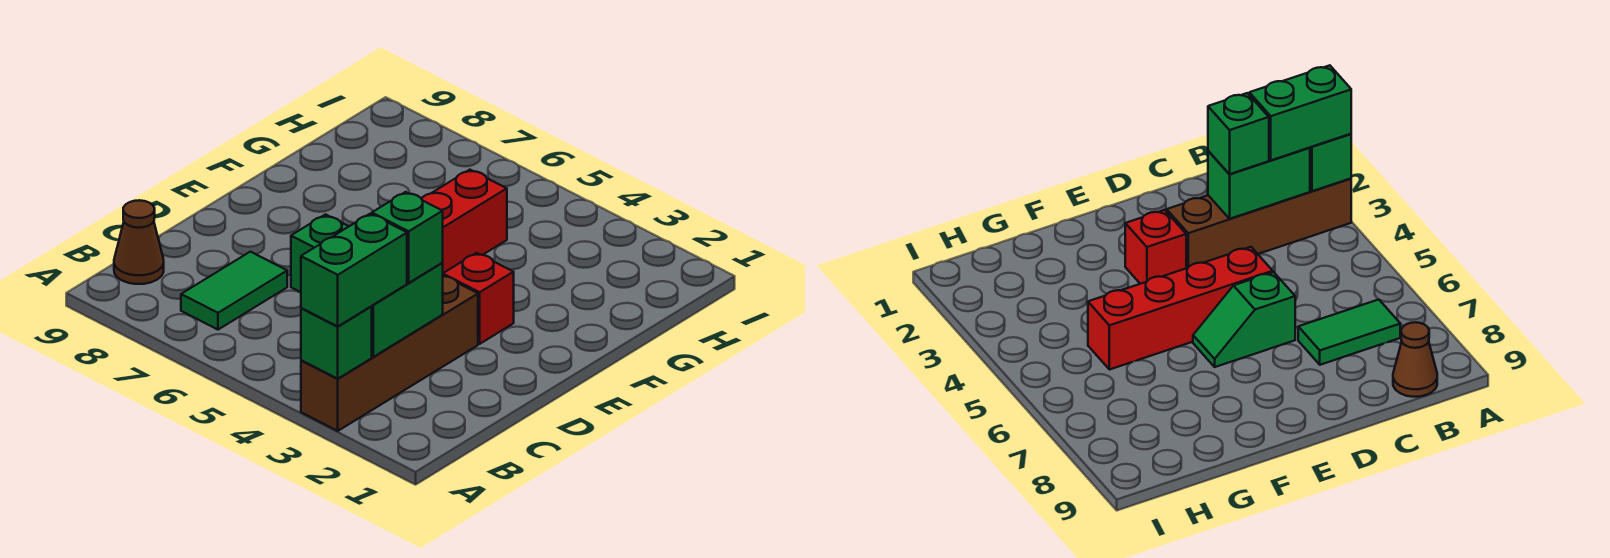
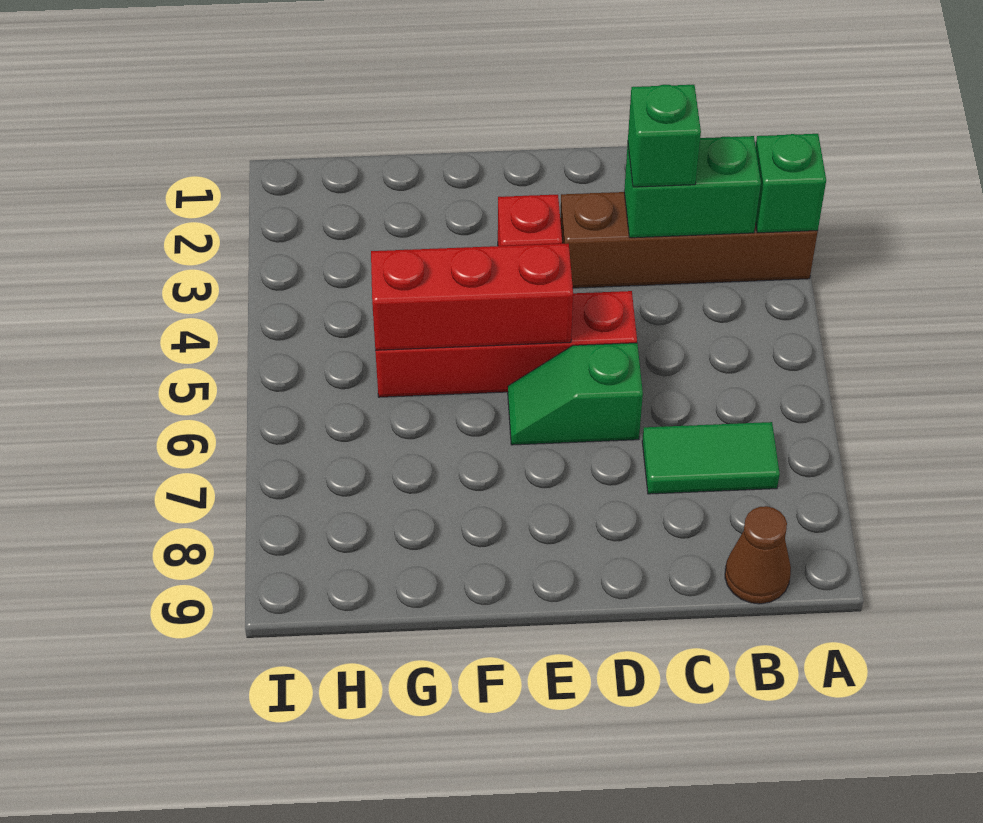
green brick A3:B3 level 3 -> none
none -> red brick E5:G5 level 2

